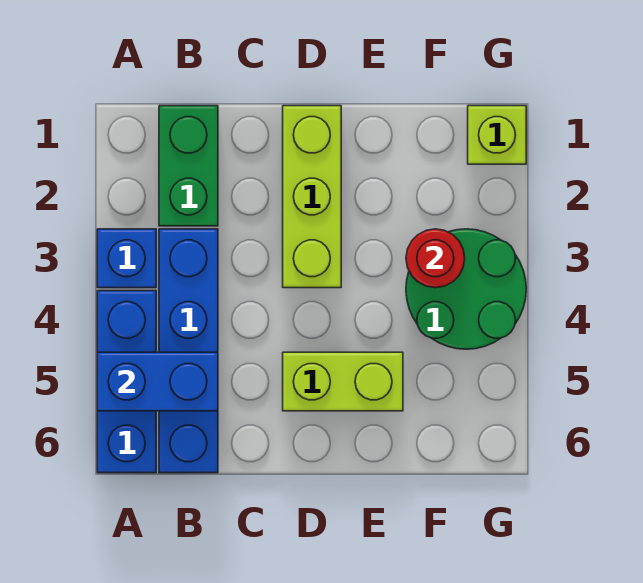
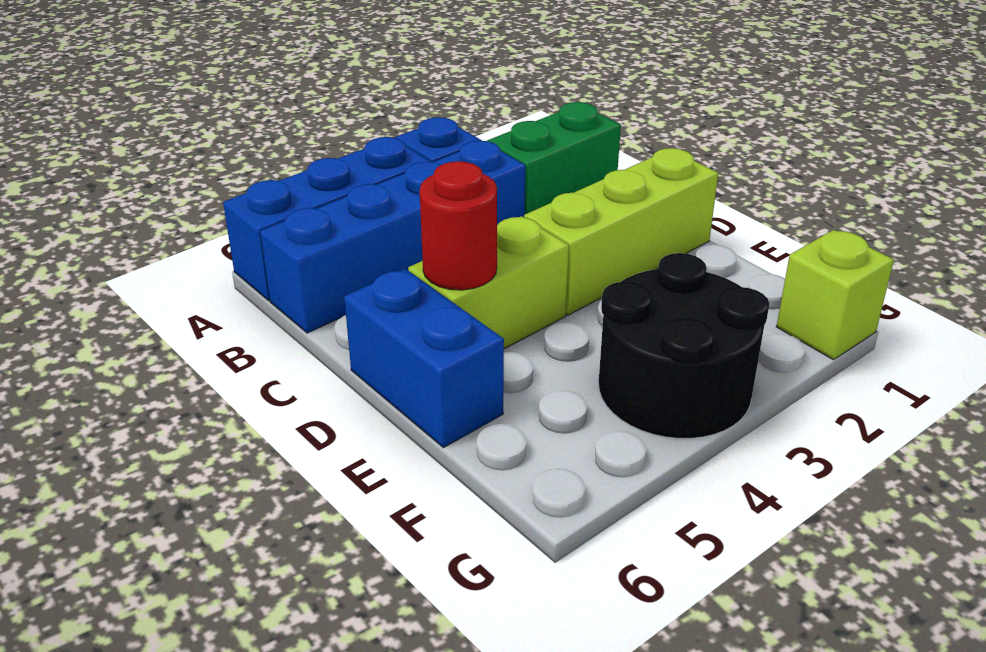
blue brick A5:B5 level 2 -> blue brick D6:E6 level 1
lime brick D5:E5 level 1 -> lime brick D4:D5 level 1
green round brick F3:G4 level 1 -> black round brick F3:G4 level 1
red round brick F3 level 2 -> red round brick D5 level 2

